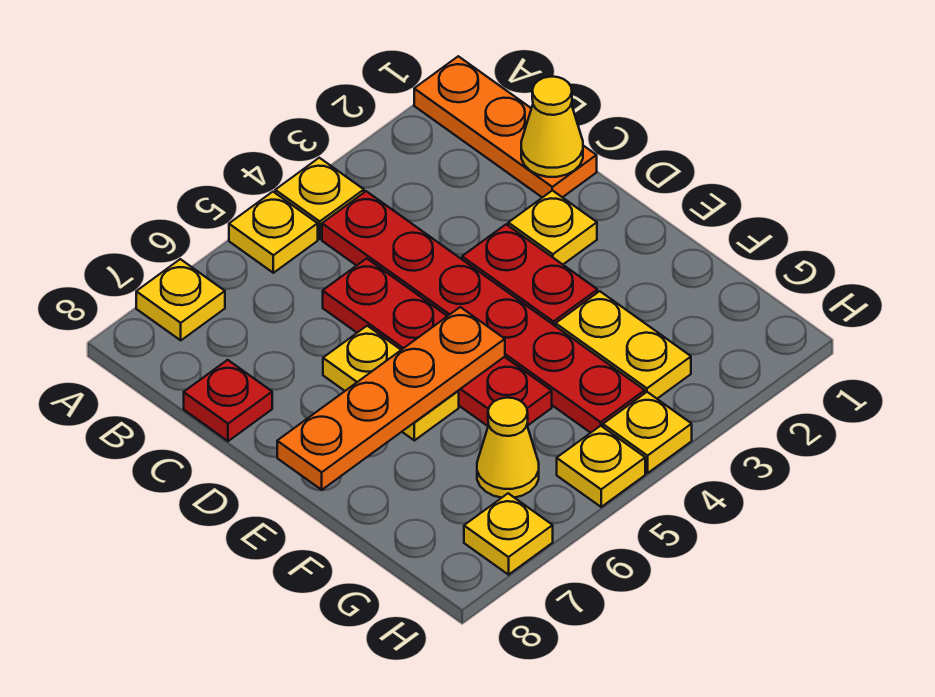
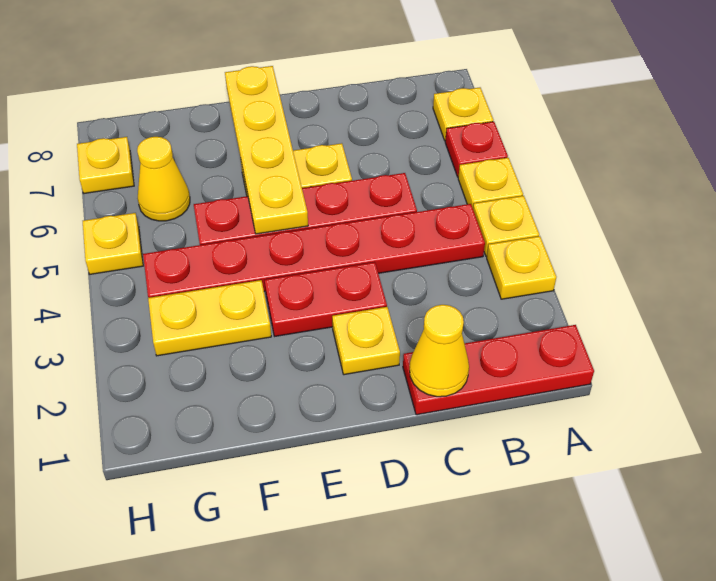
orange plate A1:C1 level 1 -> red plate A1:C1 level 1
red plate C8 level 1 -> red plate A6 level 1
orange plate E5:E8 level 2 -> yellow plate E5:E8 level 2
yellow plate H4 level 1 -> yellow plate A3 level 1

